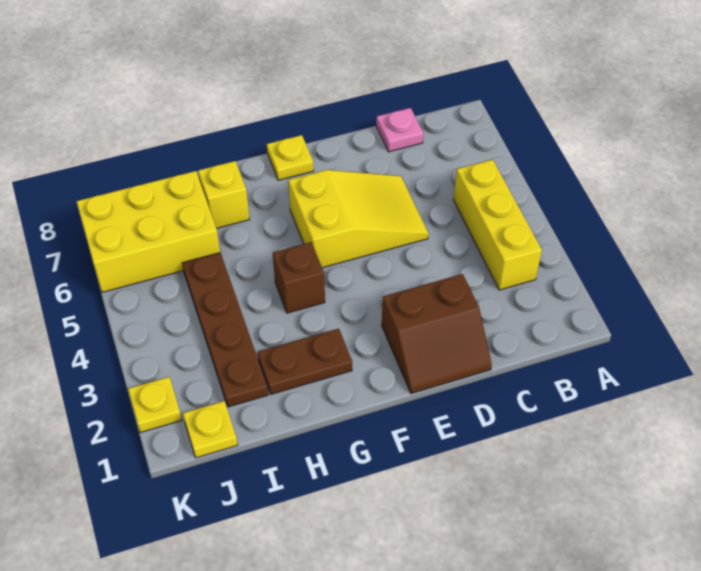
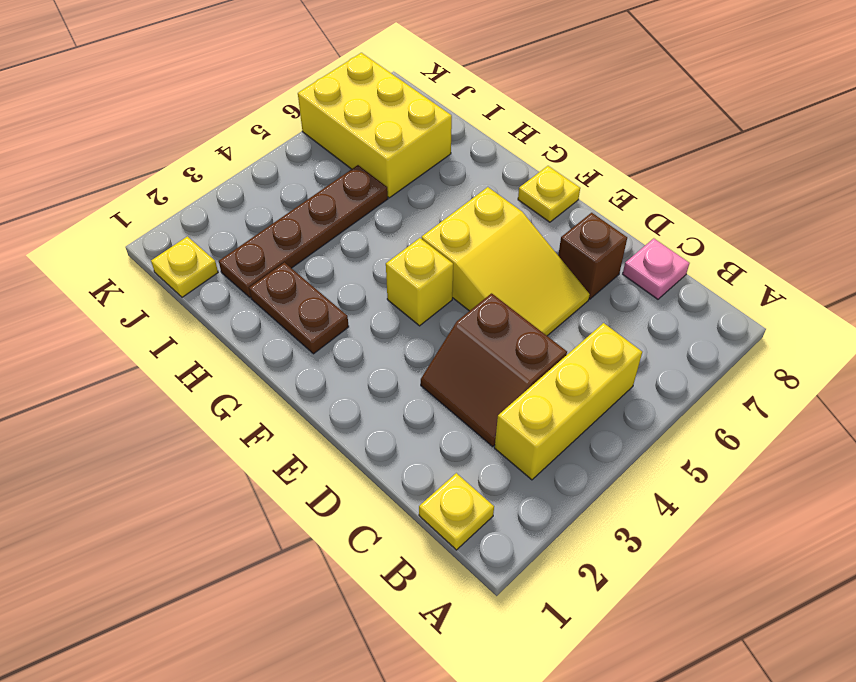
brown slope D1:E2 level 1 top 2 -> brown slope C3:D4 level 1 top 4
brown brick G4 level 1 -> brown brick D7 level 1
yellow brick H7 level 1 -> yellow brick F4 level 1
yellow plate K2 level 1 -> yellow plate B1 level 1

